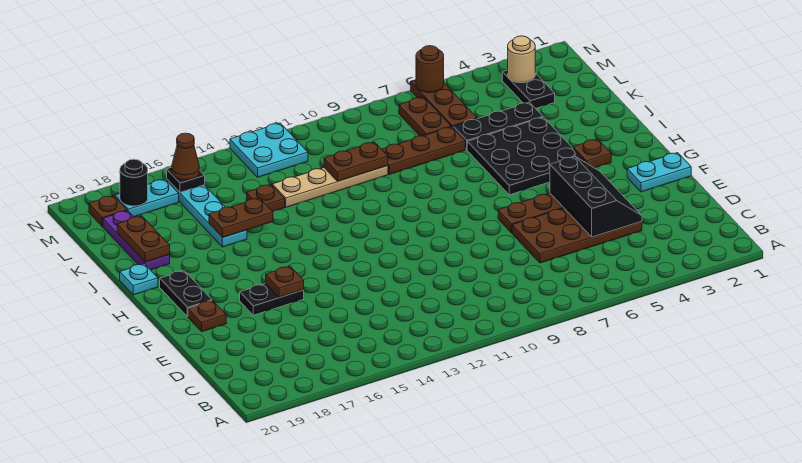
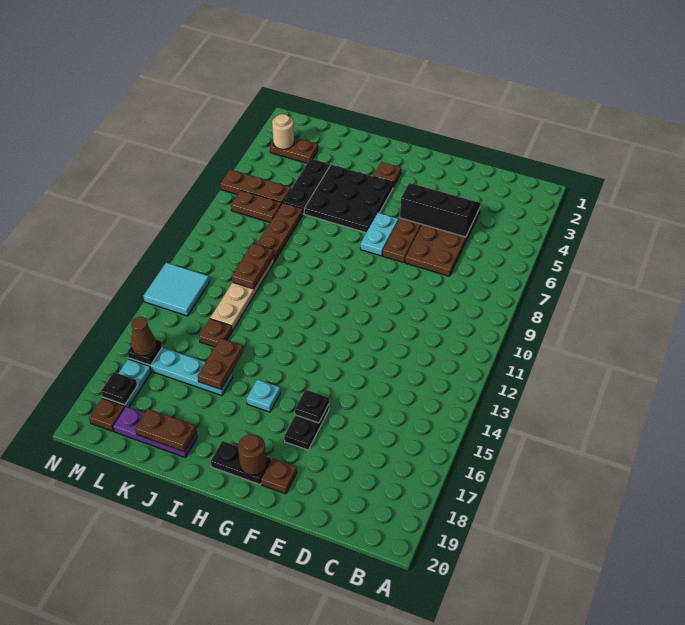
cyan plate F1:F2 level 1 -> cyan plate G6:G7 level 1
brown plate F16 level 2 -> black plate F16 level 2
cyan plate I20 level 1 -> cyan plate H16 level 1
black plate L3:M3 level 1 -> brown plate L3:M3 level 1
cyan plate M12:N13 level 1 -> cyan tile M12:N13 level 1
black round brick M18 level 2 -> black plate M18 level 2
brown round brick N6 level 2 -> brown round brick G19 level 2

